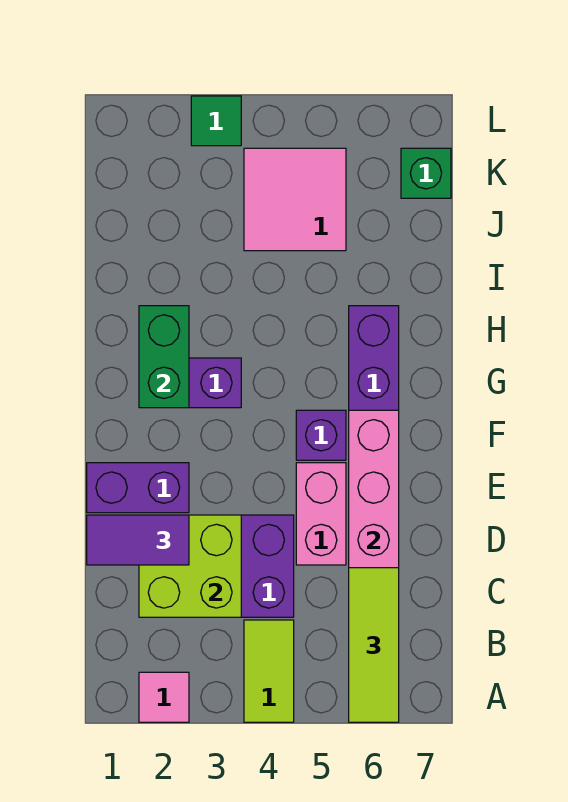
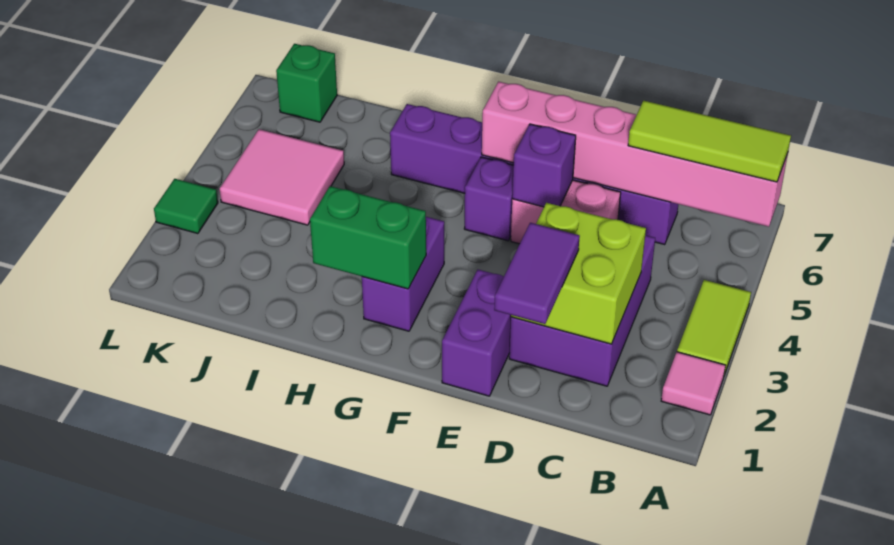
lime tile A4:B4 level 1 -> lime tile A3:A4 level 1
none -> purple brick E5 level 2

